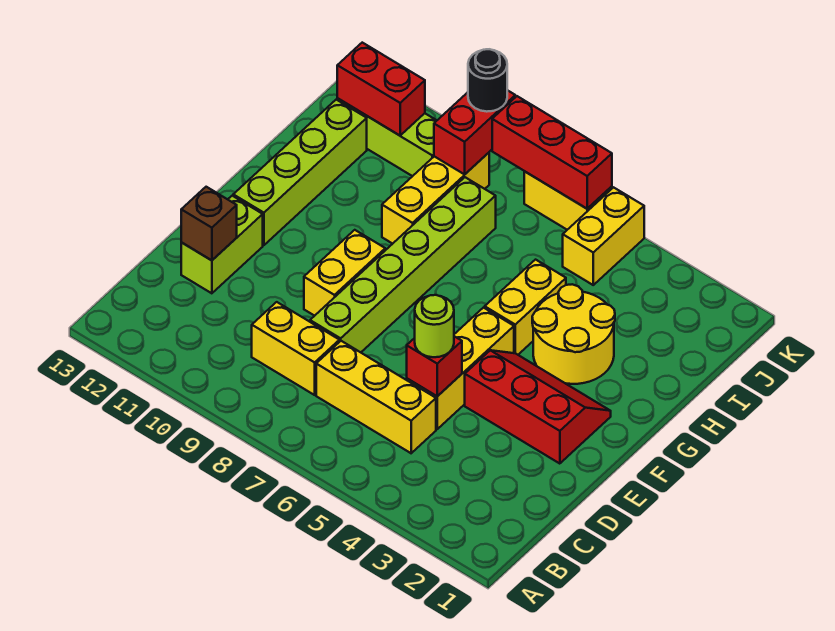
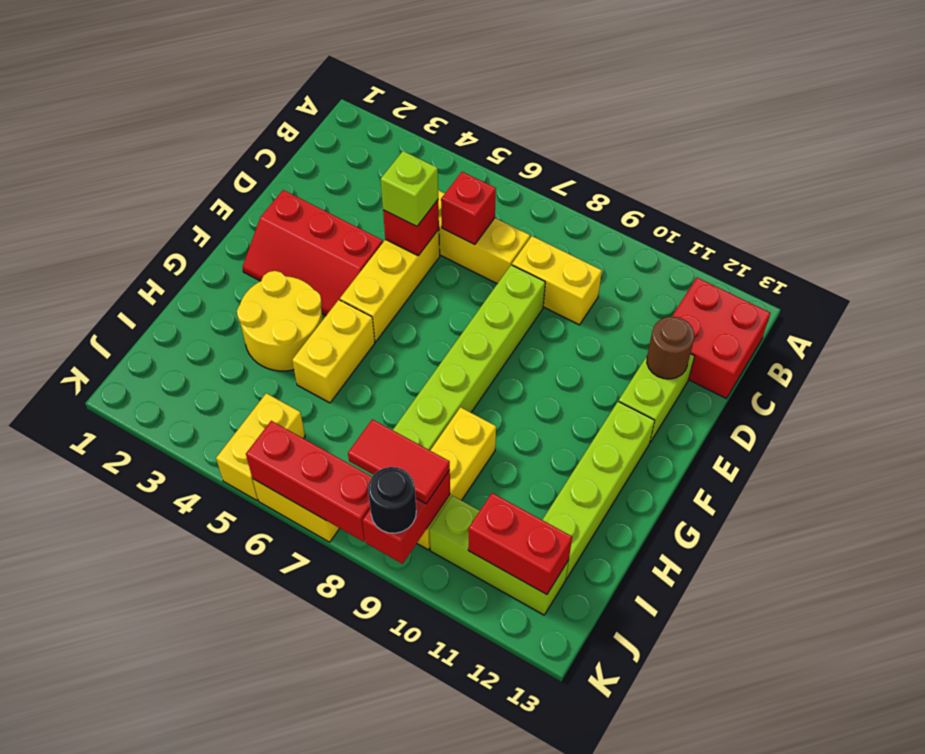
none -> red brick B12:C13 level 1
none -> red brick C6 level 2
lime round brick D5 level 3 -> lime brick D5 level 3
brown brick D12 level 2 -> brown round brick D12 level 2
yellow brick E9:F9 level 1 -> none
none -> red tile J8:J9 level 3

